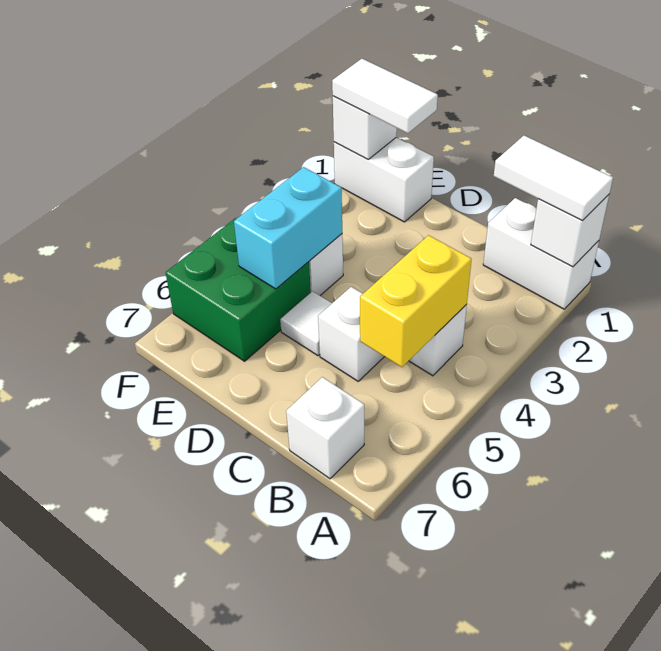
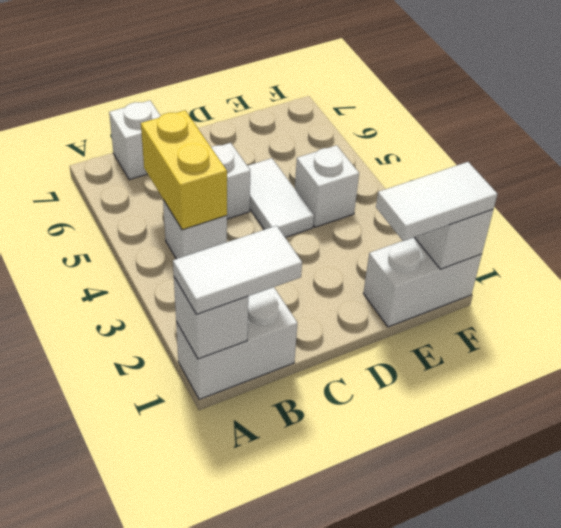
white tile D5 level 1 -> white tile D4:D5 level 1
cyan brick E4:E5 level 2 -> none
green brick E5:F6 level 1 -> none

